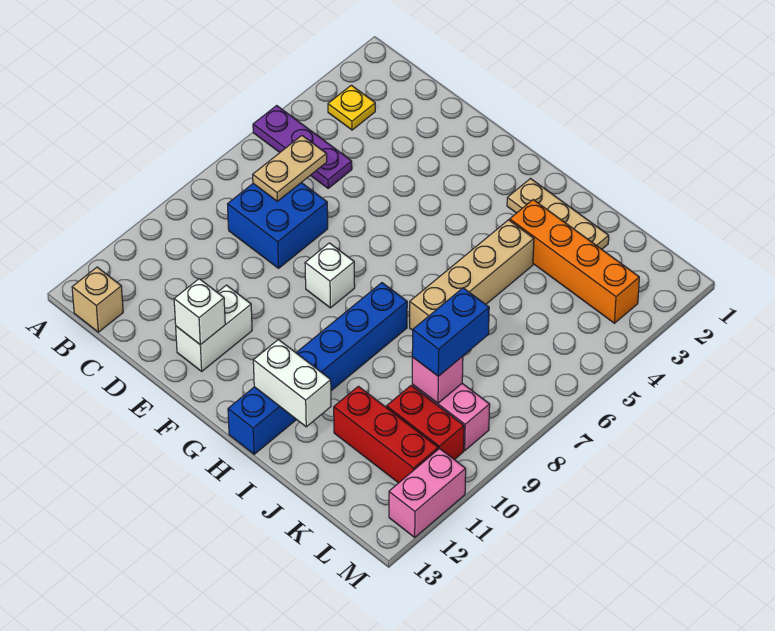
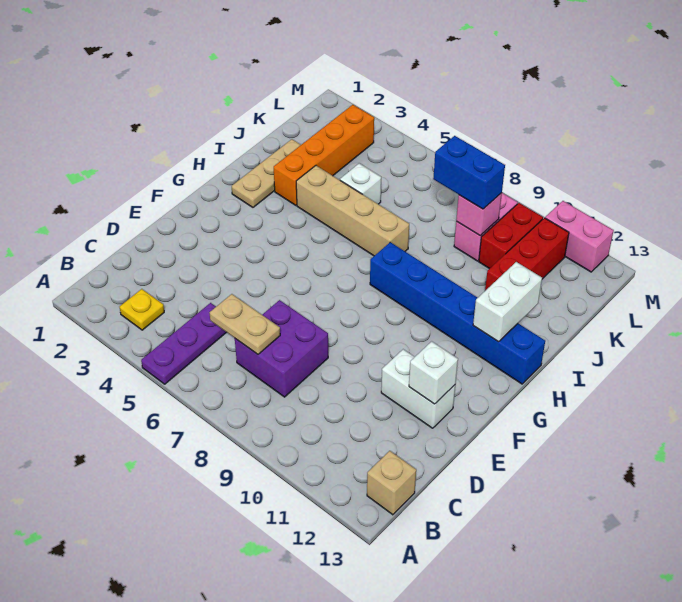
blue brick C7:D8 level 1 -> purple brick C7:D8 level 1
white brick F8 level 1 -> white brick J5 level 1

